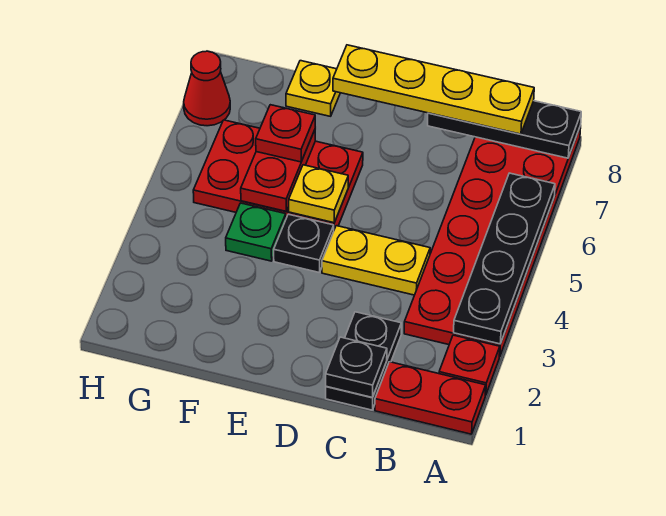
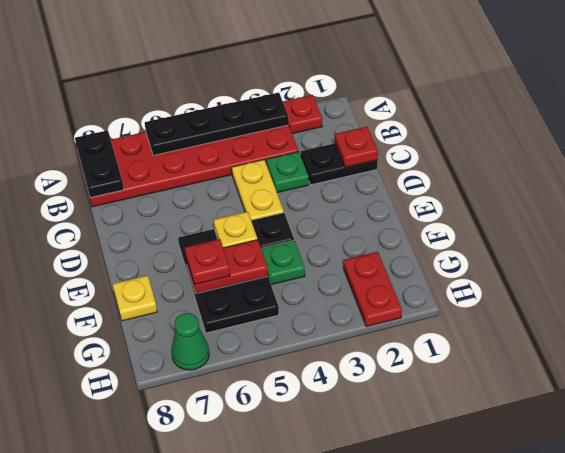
red plate A1:B1 level 1 -> red plate G2:H2 level 1
black plate A8:C8 level 2 -> black plate A8:B8 level 2
yellow plate B8:E8 level 3 -> none
black plate C1 level 2 -> red plate C1 level 2
none -> green plate C3 level 1
red plate E5:G6 level 1 -> black plate E5:G6 level 1
red cone H7 level 1 -> green cone H7 level 1

